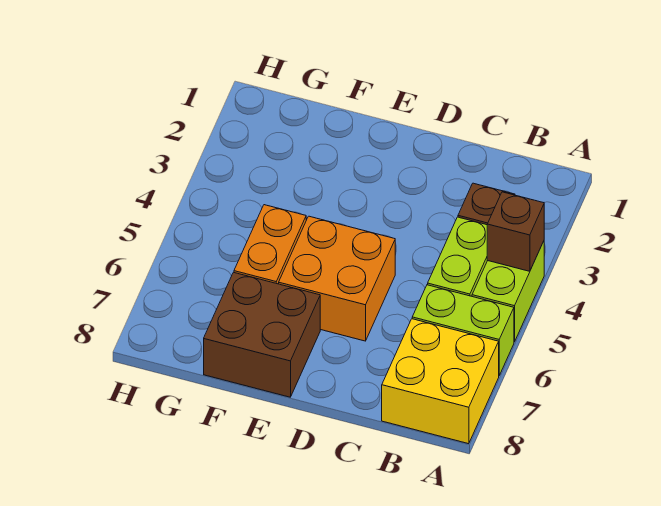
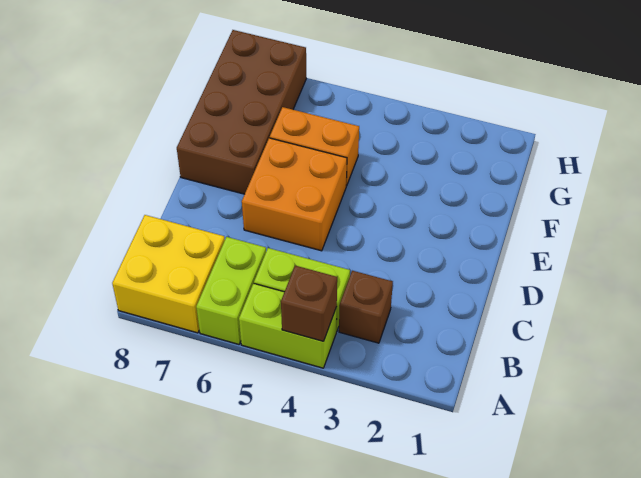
brown brick E7:F8 level 1 -> brown brick E7:H8 level 1

